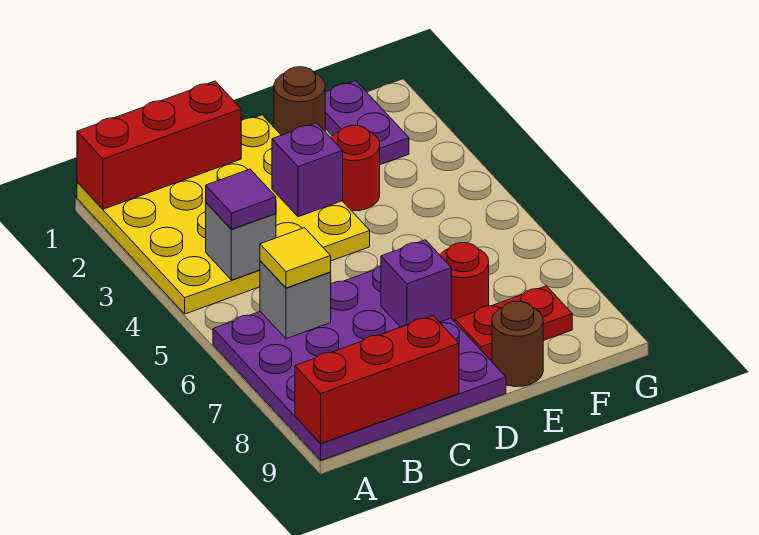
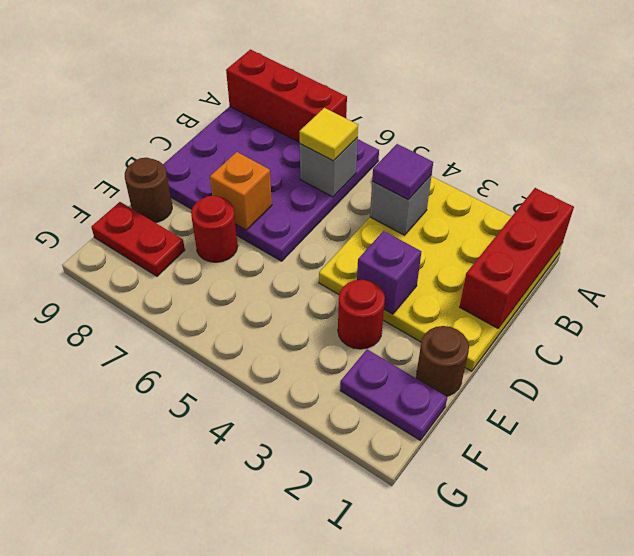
red brick A9:C9 level 2 -> red brick A7:A9 level 2
purple brick D7 level 2 -> orange brick D7 level 2
red plate E8:F8 level 1 -> red plate F8:F9 level 1

